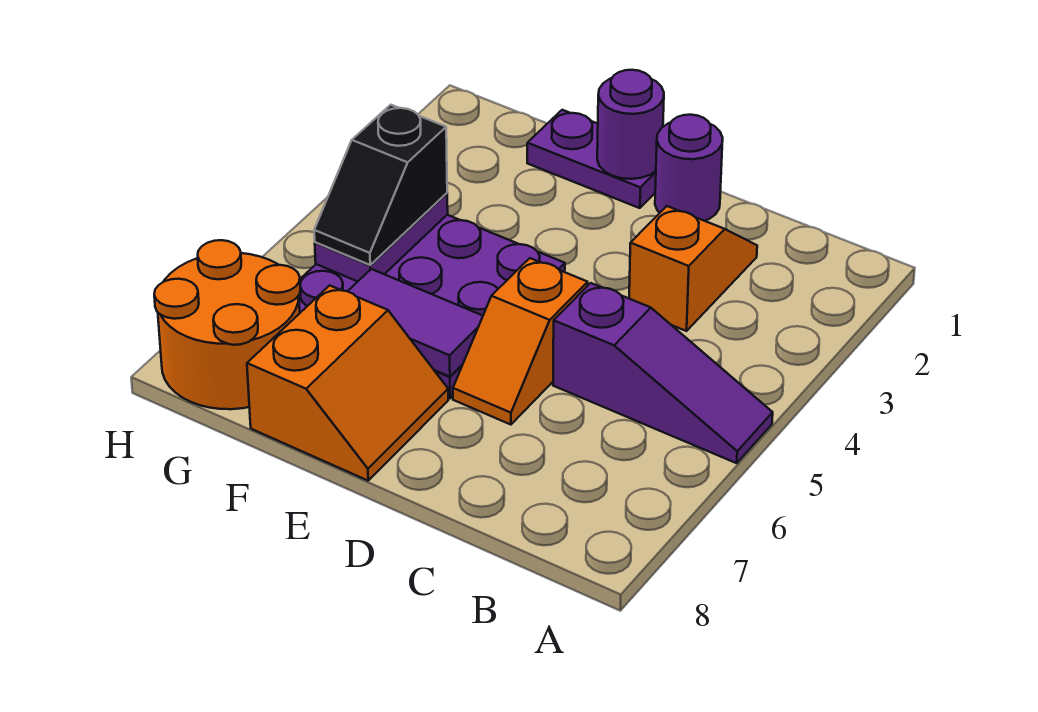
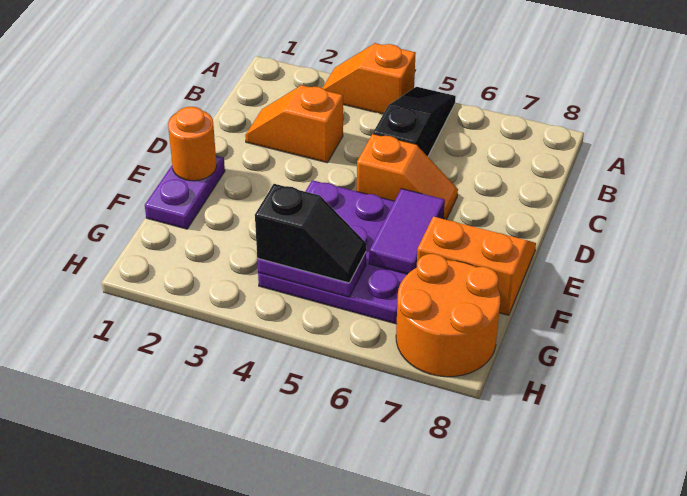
none -> orange slope A3:A4 level 1 top 4
purple slope A5:C5 level 1 top C -> black slope A5:C5 level 1 top C
purple round brick D1 level 1 -> none
purple round brick E1 level 2 -> orange round brick E1 level 2

